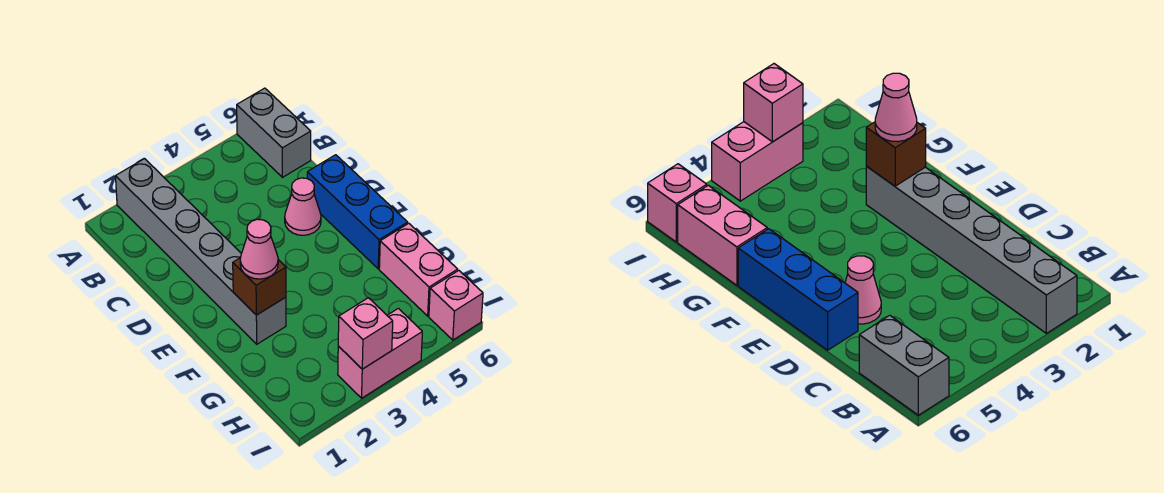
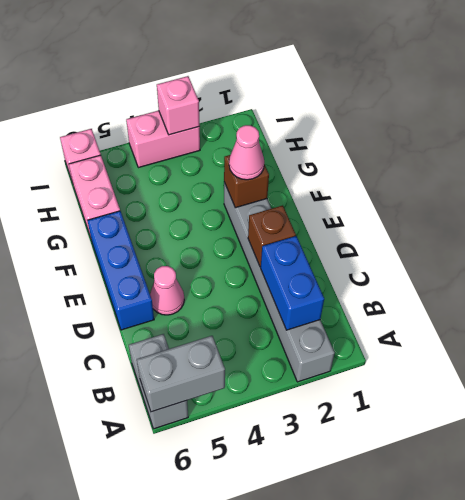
none -> grey brick A5:A6 level 2
none -> blue brick B2:C2 level 2
none -> brown brick D2 level 2

